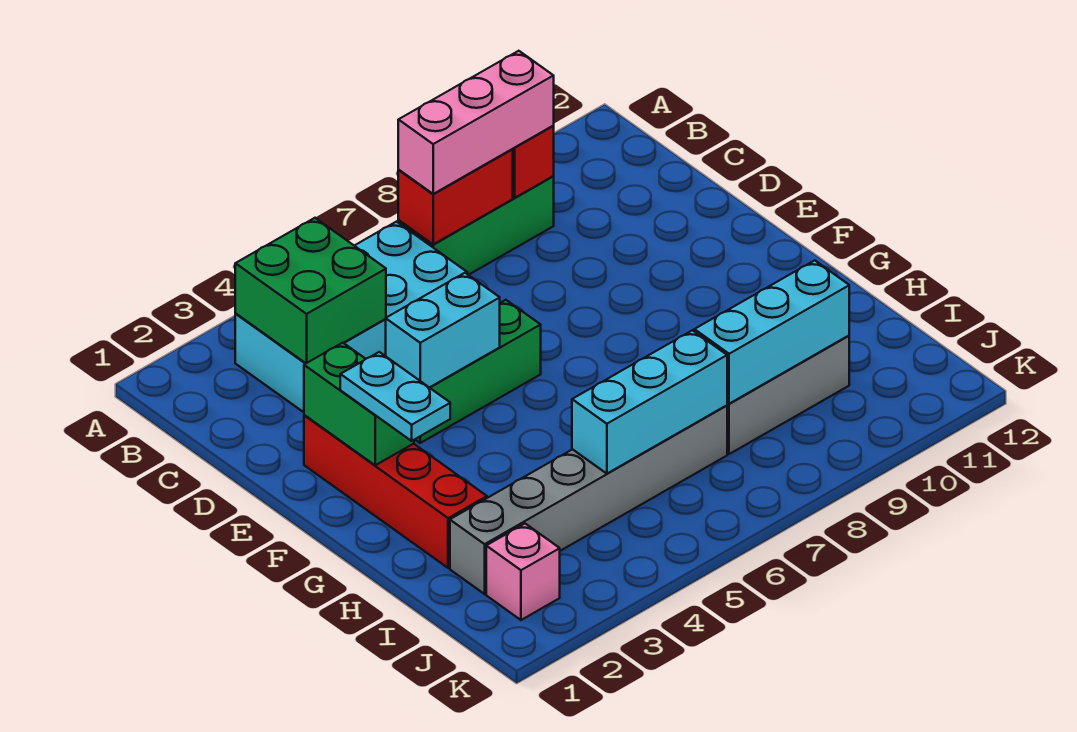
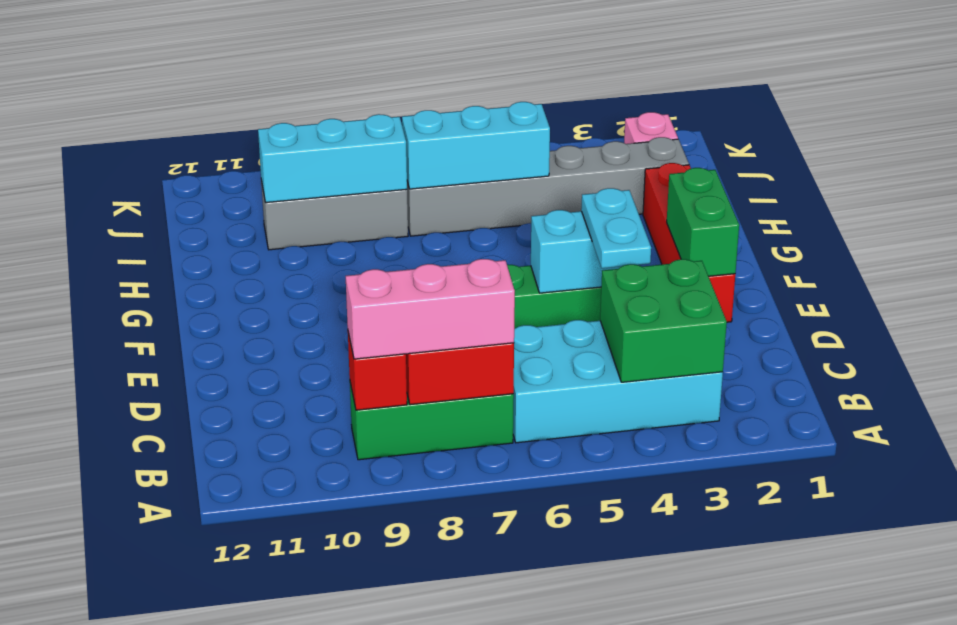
cyan plate F2:G2 level 3 -> cyan plate D4:E4 level 3

